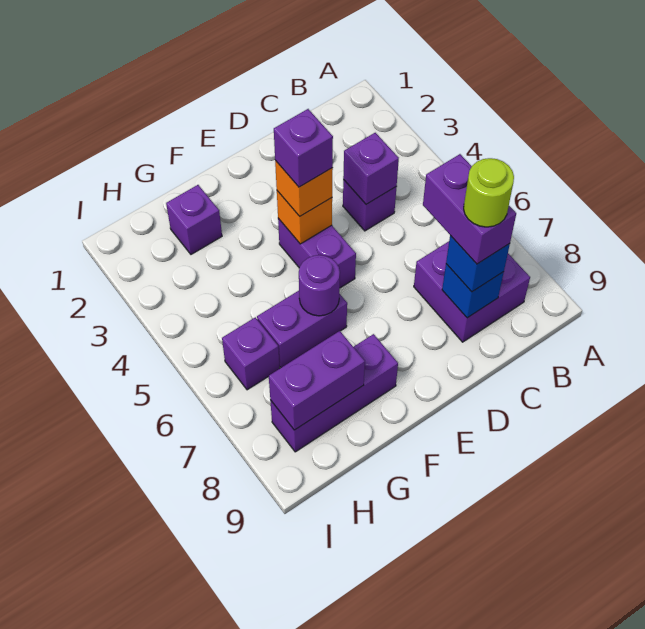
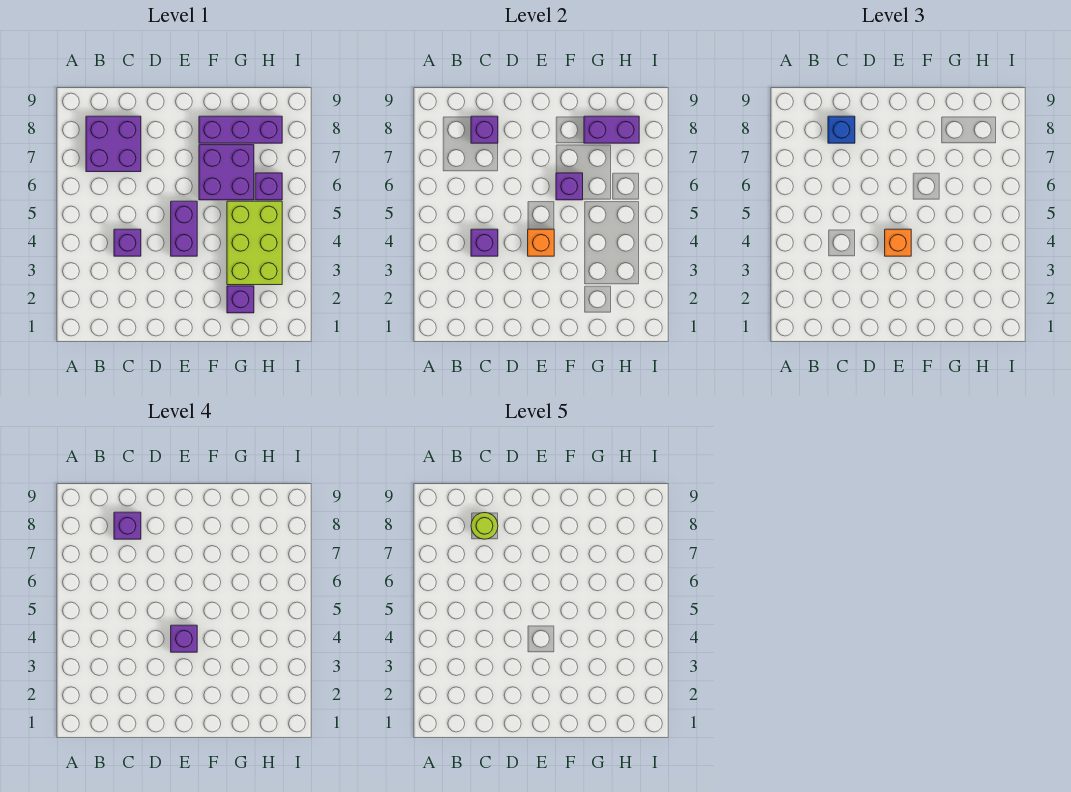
purple brick C7:C8 level 4 -> purple brick C8 level 4
blue brick C8 level 2 -> purple brick C8 level 2
purple brick F6:G6 level 1 -> purple brick F6:G7 level 1
purple round brick F6 level 2 -> purple brick F6 level 2
none -> lime brick G3:H5 level 1

